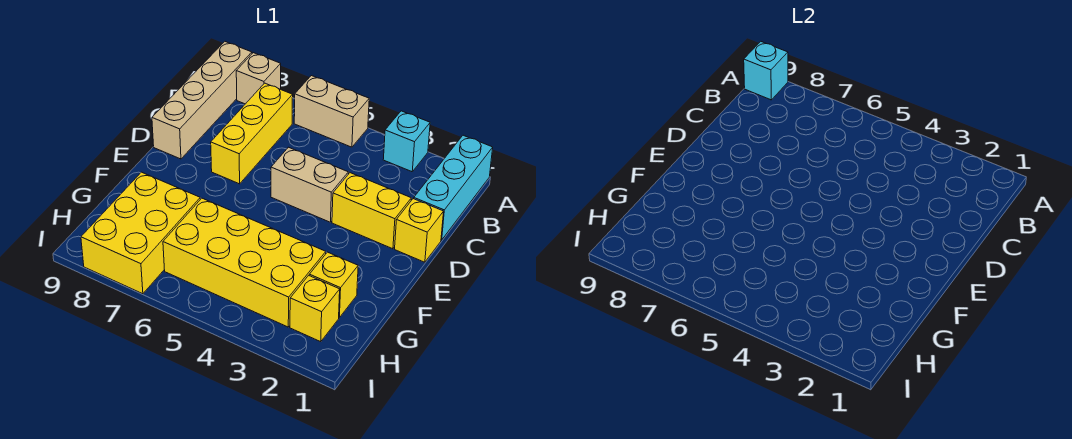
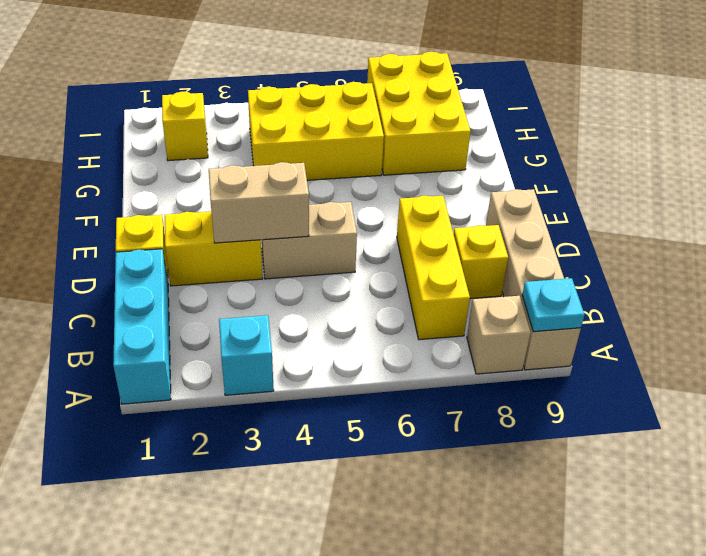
tan brick A5:A6 level 1 -> tan brick D3:D4 level 2
cyan brick A9 level 2 -> cyan plate A9 level 2
yellow brick G2 level 1 -> yellow brick C8 level 1
yellow brick G3:H6 level 1 -> yellow brick G4:H6 level 1

